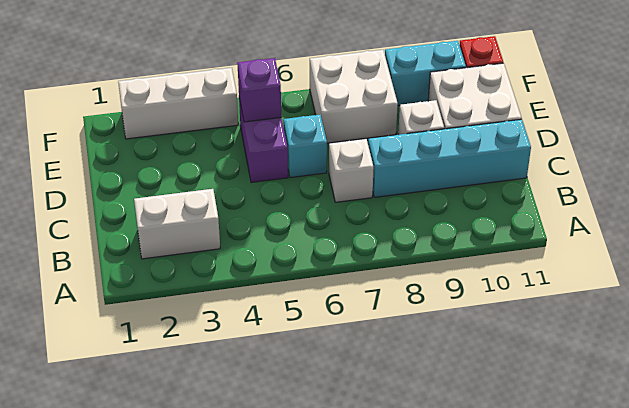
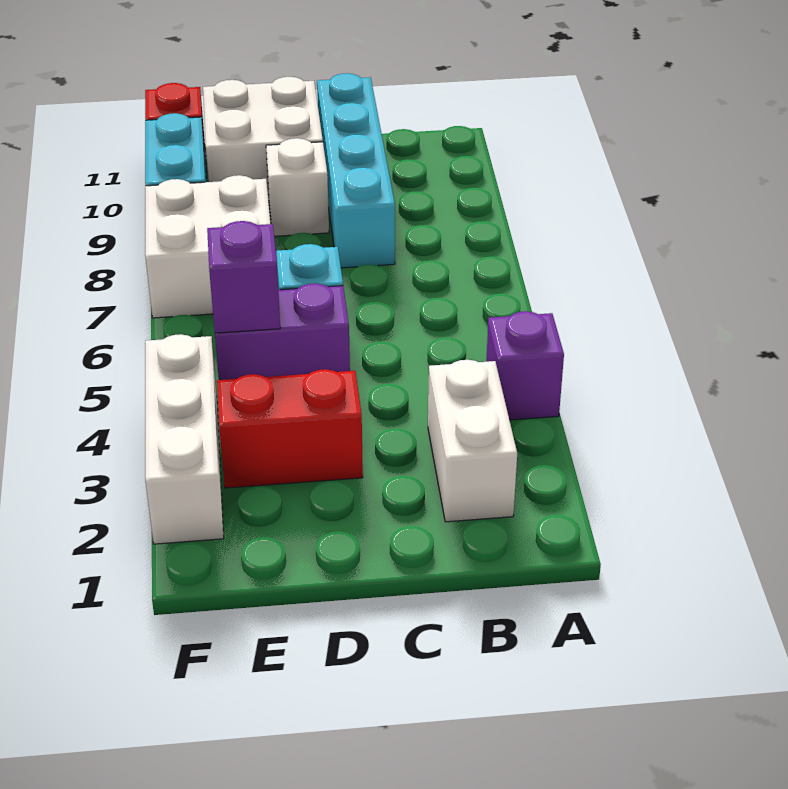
none -> purple brick A4 level 1
white brick C7 level 1 -> none
none -> red brick D3:E3 level 1

